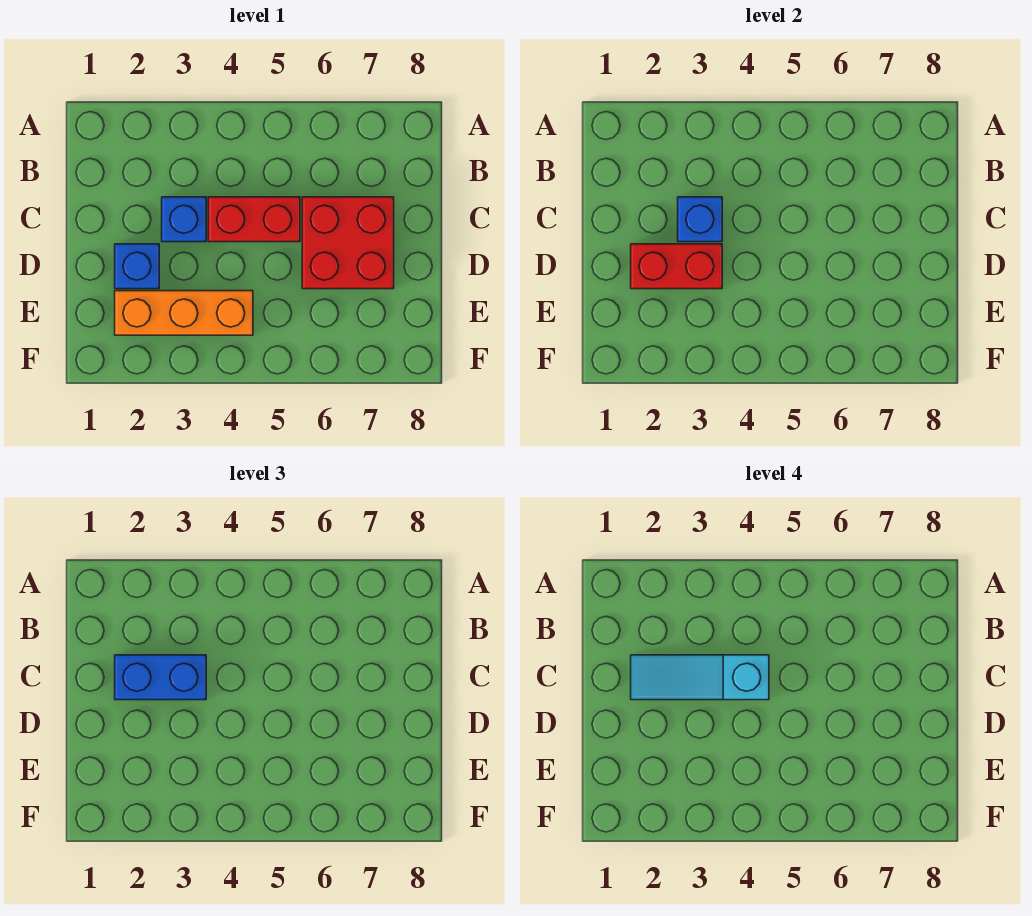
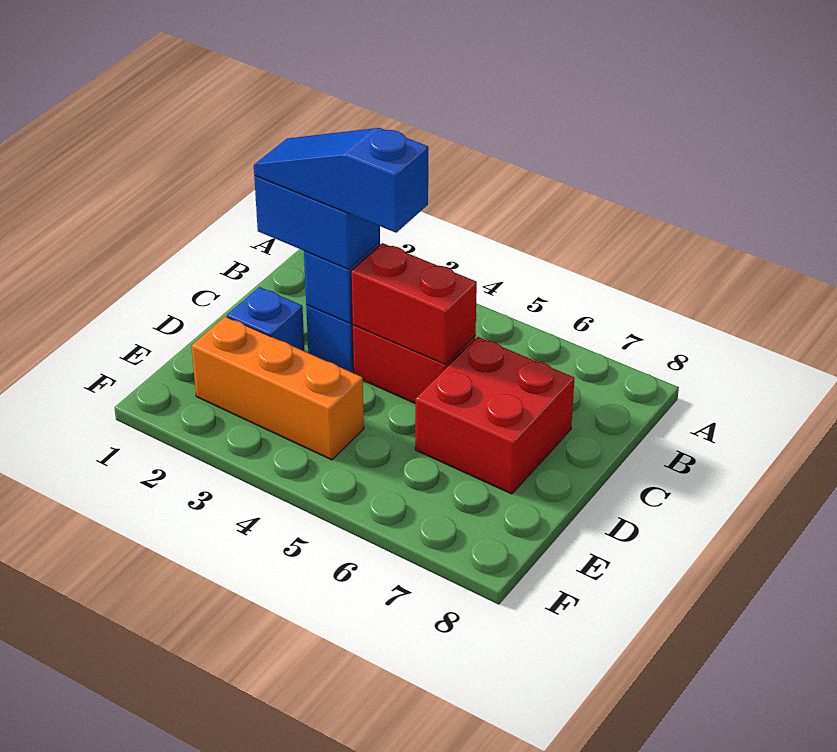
cyan slope C2:C4 level 4 top 4 -> blue slope C2:C4 level 4 top 4
red brick D2:D3 level 2 -> red brick C4:C5 level 2

